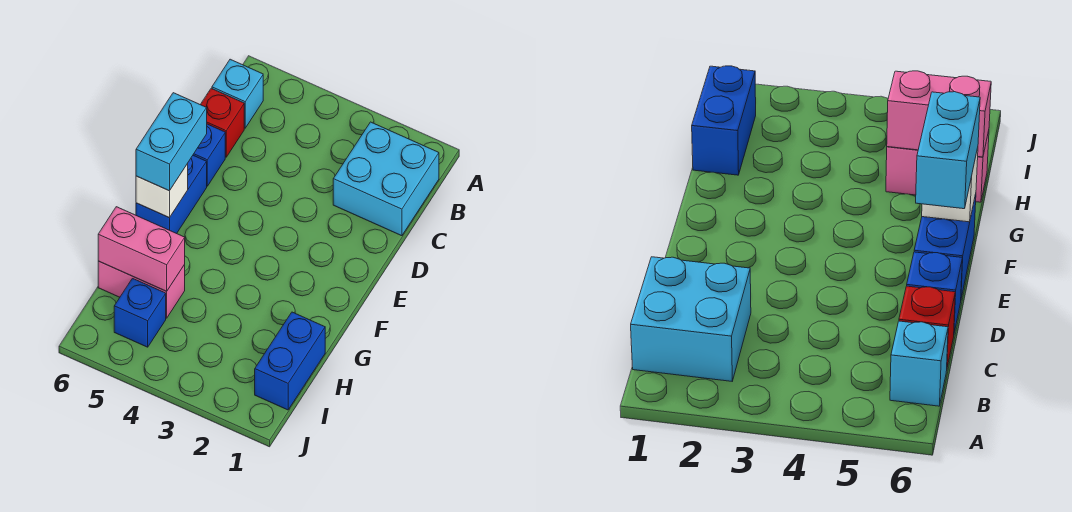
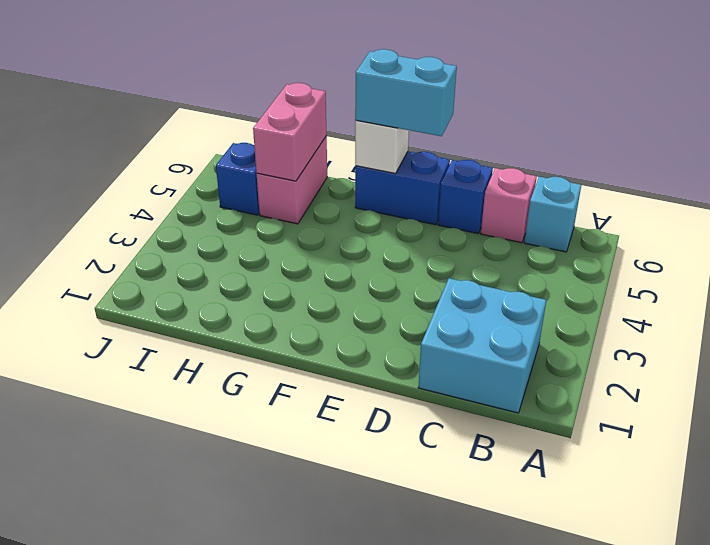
red brick C6 level 1 -> pink brick C6 level 1
blue brick H1:I1 level 1 -> none

